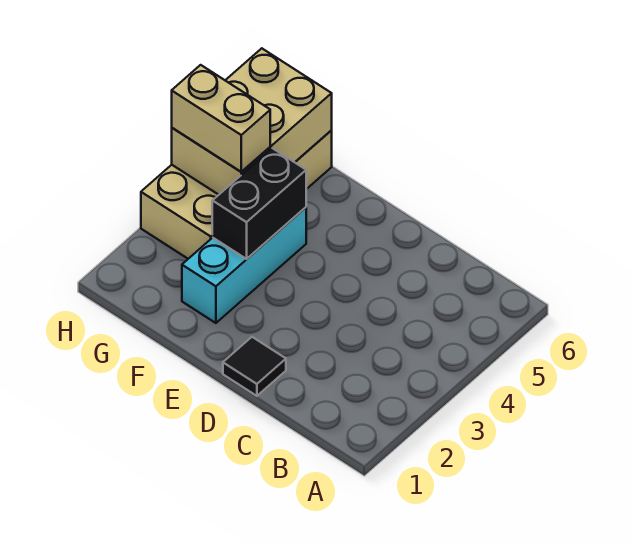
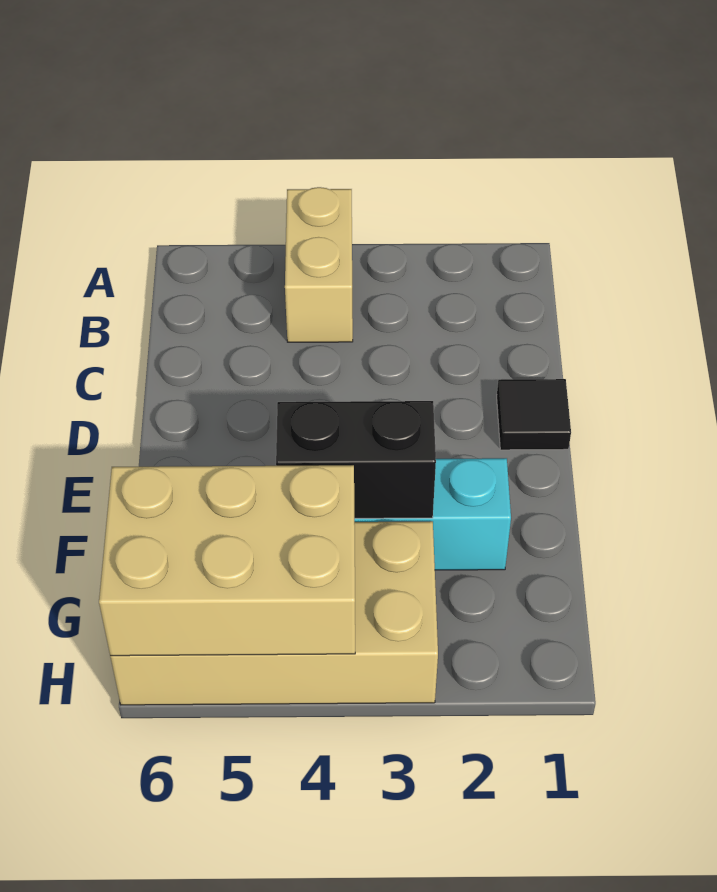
tan brick G4:H4 level 3 -> tan brick A4:B4 level 1

